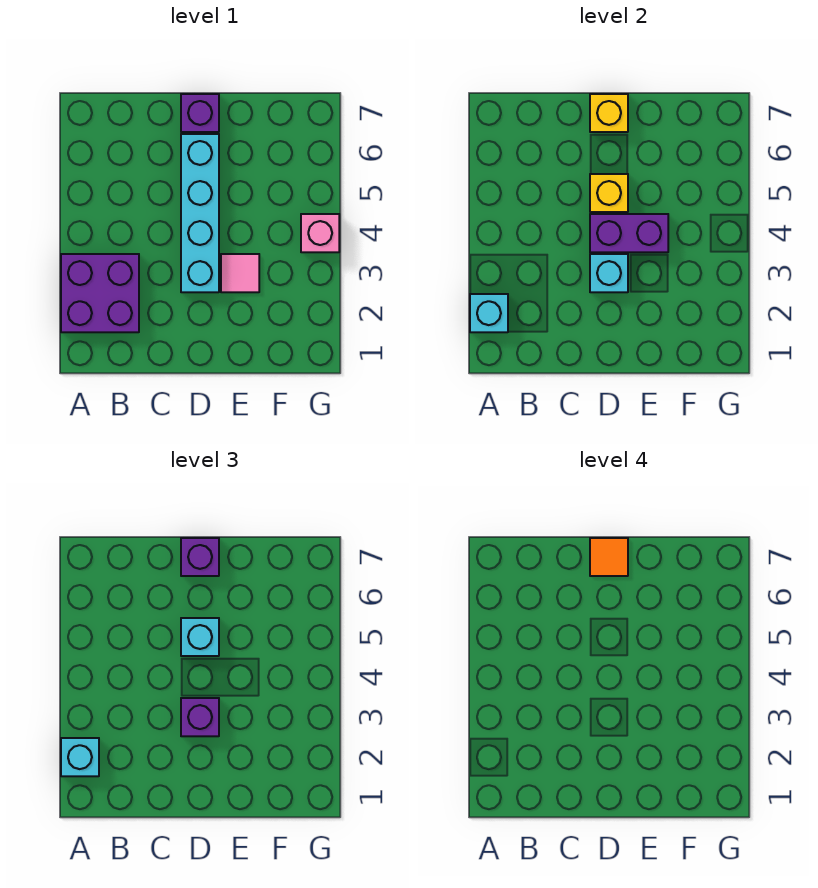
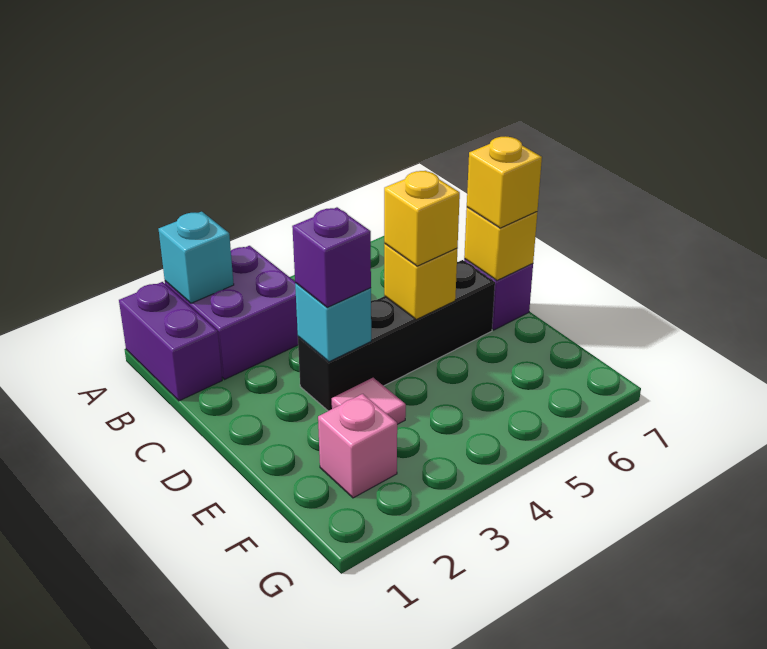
cyan brick A2 level 3 -> none
cyan brick D3:D6 level 1 -> black brick D3:D6 level 1
purple brick D4:E4 level 2 -> purple brick A1:B1 level 1
cyan brick D5 level 3 -> yellow brick D5 level 3
purple brick D7 level 3 -> yellow brick D7 level 3
orange tile D7 level 4 -> none
pink brick G4 level 1 -> pink brick F2 level 1

